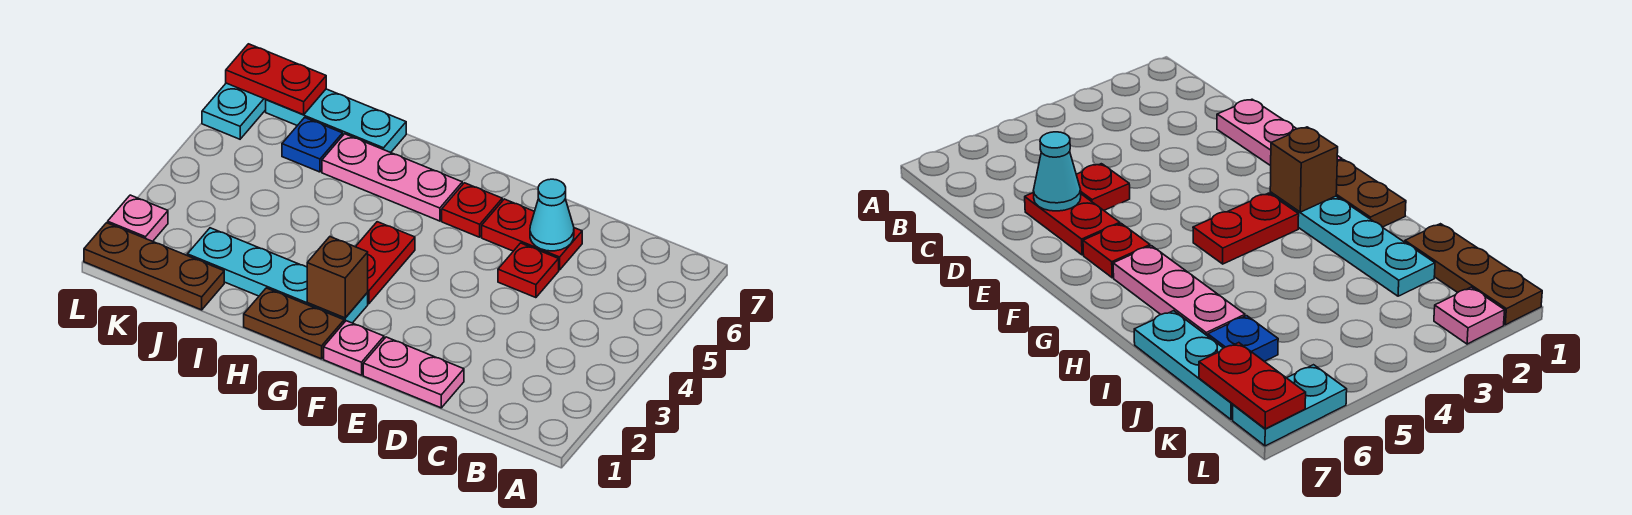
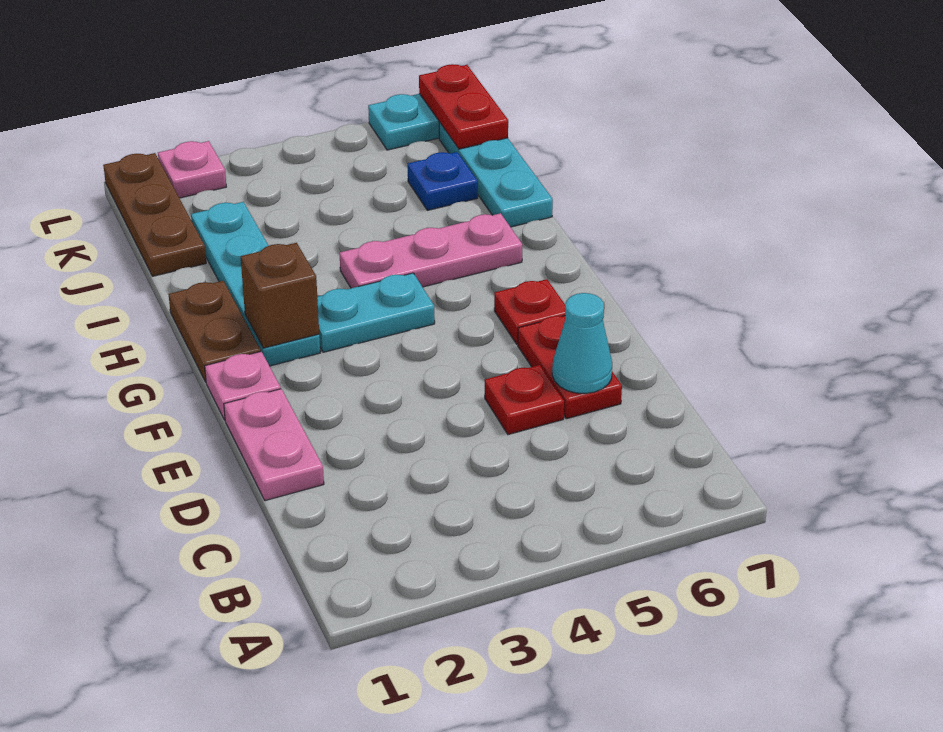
red plate G3:G4 level 1 -> cyan plate G3:G4 level 1
pink plate G6:I6 level 1 -> pink plate H4:H6 level 1

